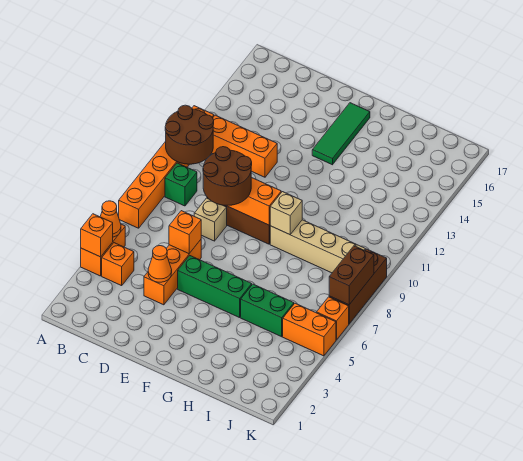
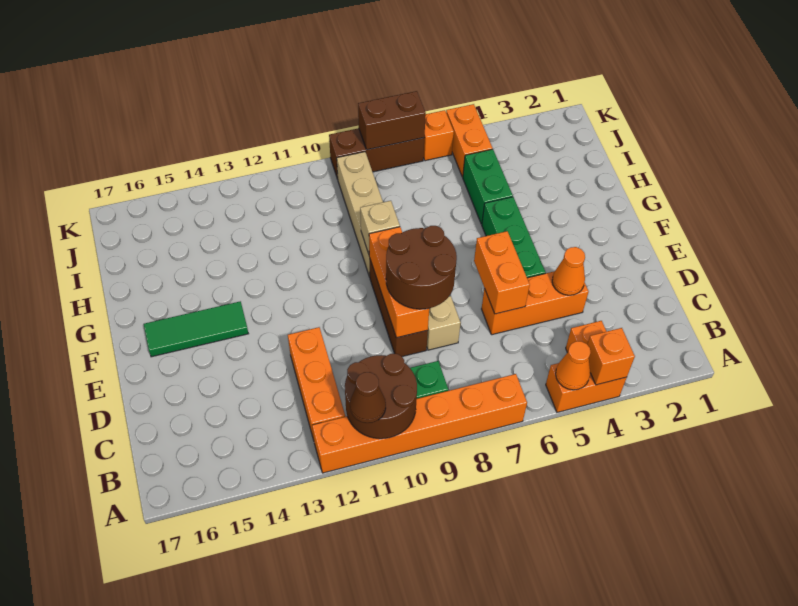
none -> brown cone A11 level 3
orange brick D6 level 2 -> orange brick D6:E6 level 2

